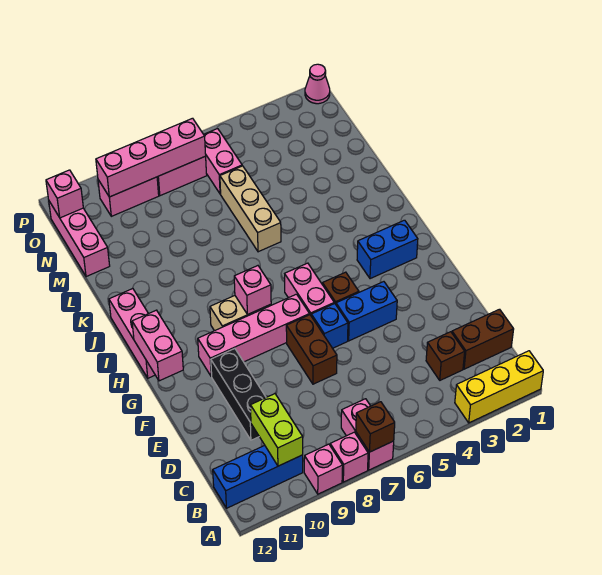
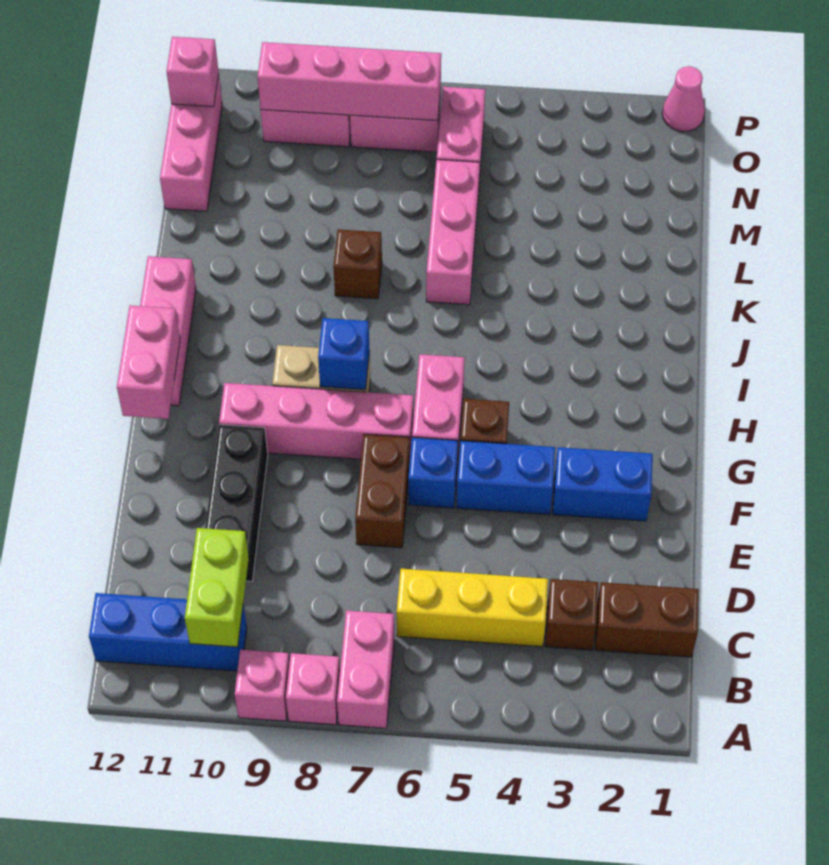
yellow brick A1:A3 level 1 -> yellow brick C4:C6 level 1
brown brick A7 level 2 -> brown brick K8 level 1
blue brick H2:H3 level 1 -> blue brick F2:F3 level 1
pink brick H8 level 2 -> blue brick H8 level 2
tan brick K6:M6 level 1 -> pink brick K6:M6 level 1

